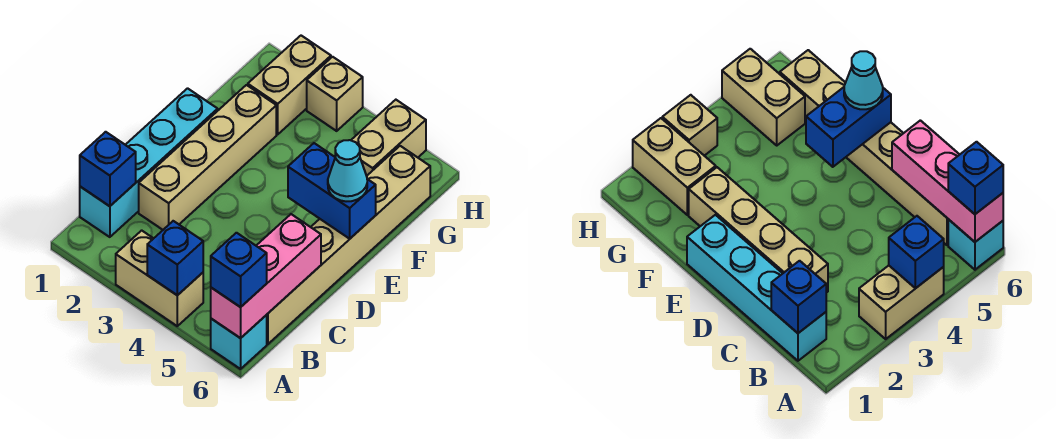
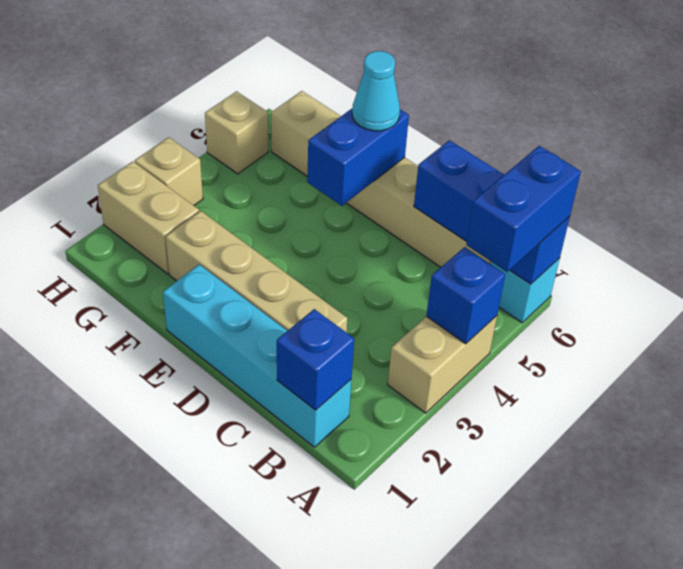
pink brick A6:C6 level 2 -> blue brick A6:C6 level 2
blue brick A6 level 3 -> blue brick A5:A6 level 3
tan brick G5:H5 level 1 -> tan brick H5 level 1

